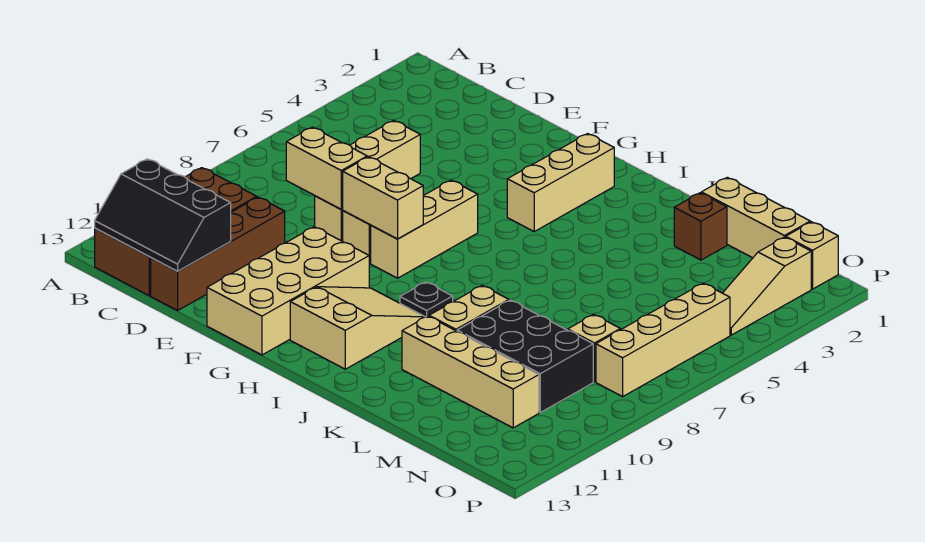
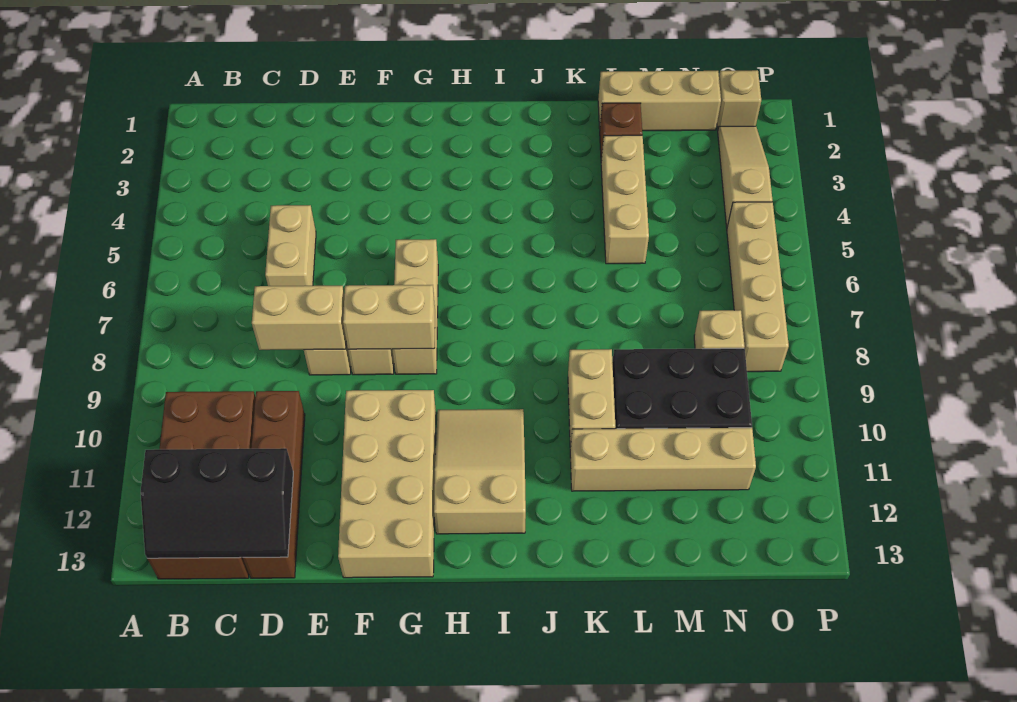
tan brick H2:H4 level 1 -> tan brick L3:L5 level 1
black plate I9 level 1 -> none
tan slope O2:O4 level 1 top 2 -> tan slope O2:O4 level 1 top 4

